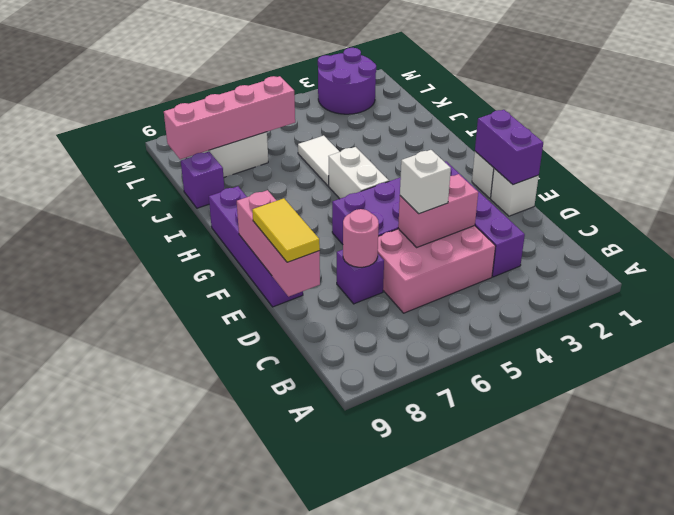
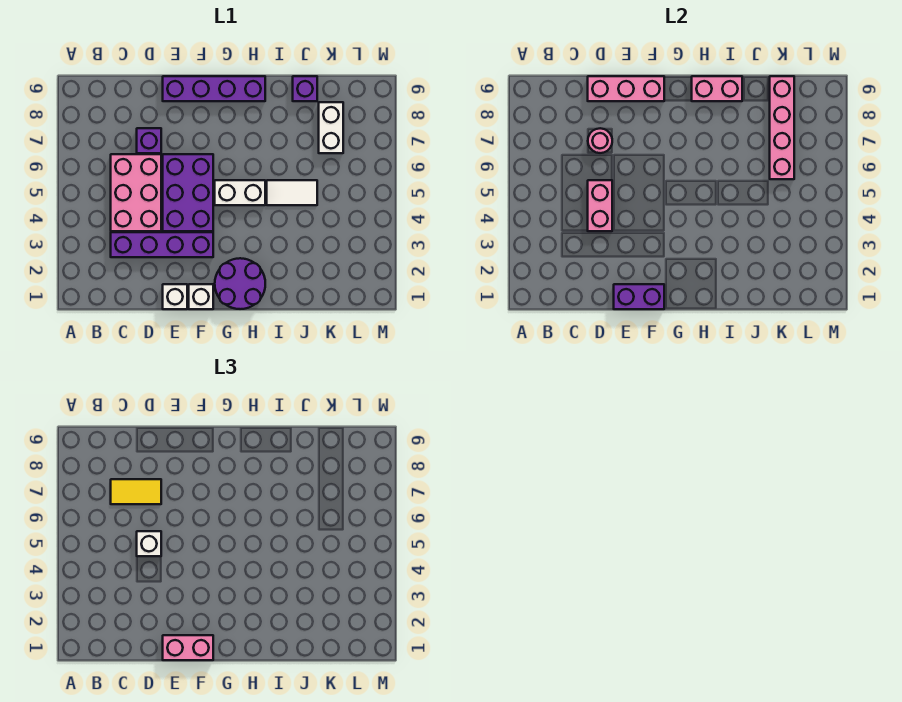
yellow tile D9:E9 level 3 -> yellow tile C7:D7 level 3
none -> pink brick E1:F1 level 3
none -> pink brick H9:I9 level 2
purple round brick L2:M3 level 1 -> purple round brick G1:H2 level 1

